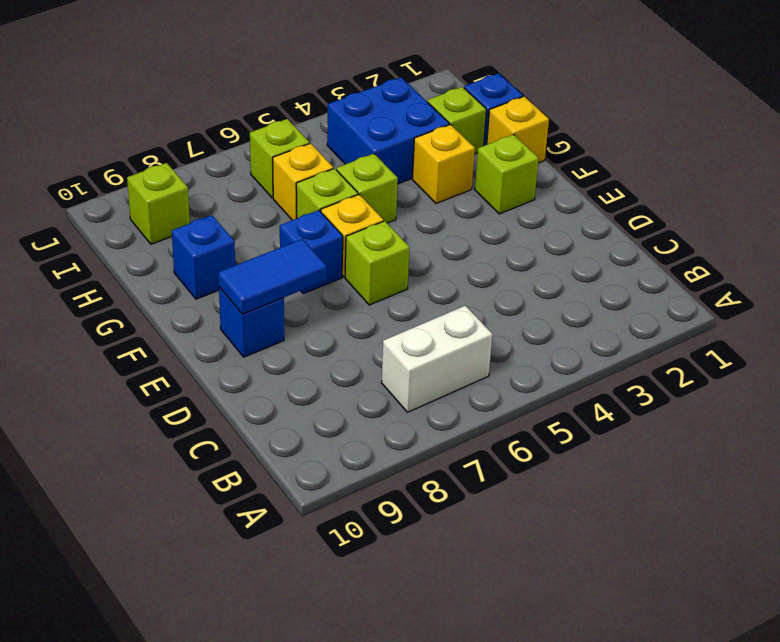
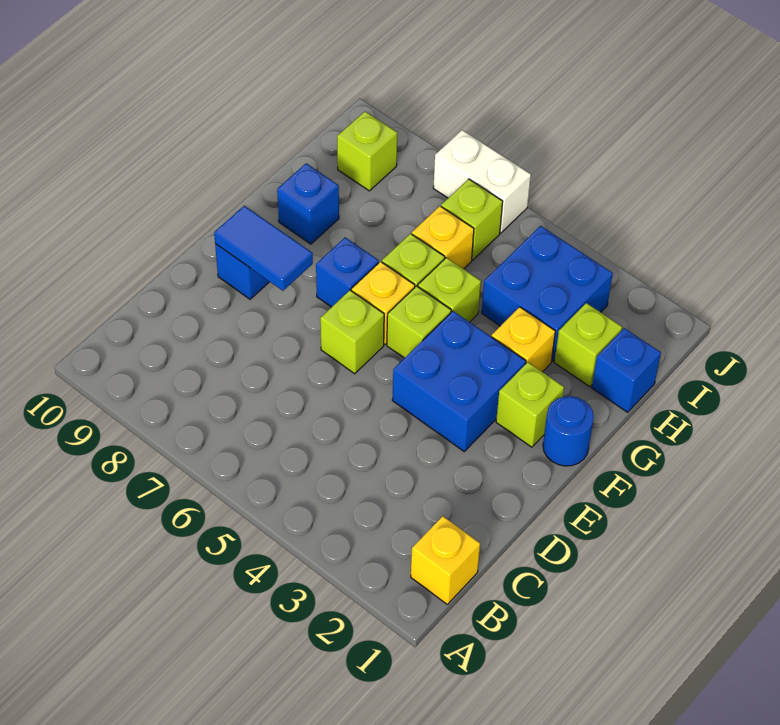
white brick B6:B7 level 1 -> white brick J6:J7 level 1
none -> blue brick E3:F4 level 1
none -> blue round brick F1 level 1
none -> lime brick F5 level 1
yellow brick G1 level 1 -> yellow brick B1 level 1

